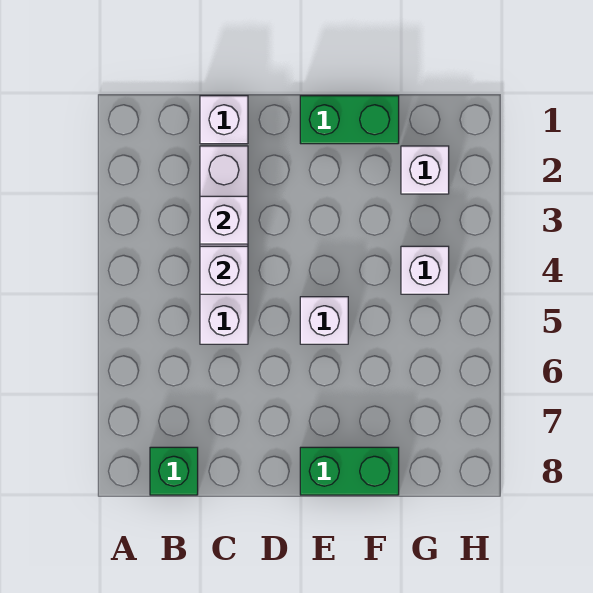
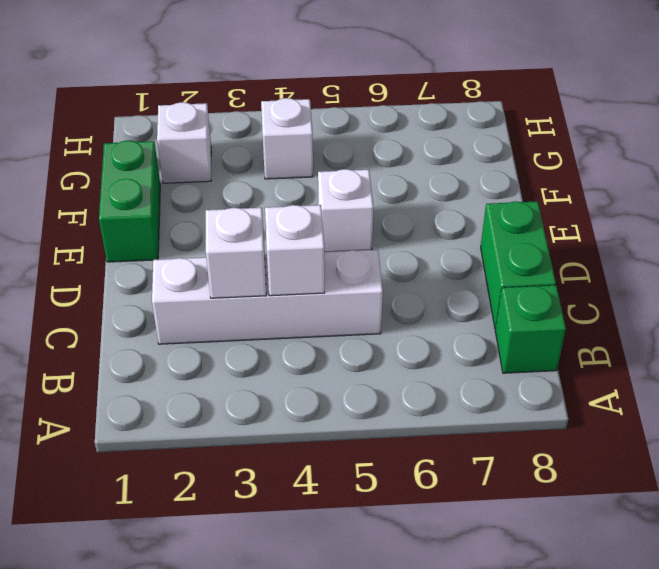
white brick C1 level 1 -> none
green brick E8:F8 level 1 -> green brick C8:D8 level 1

